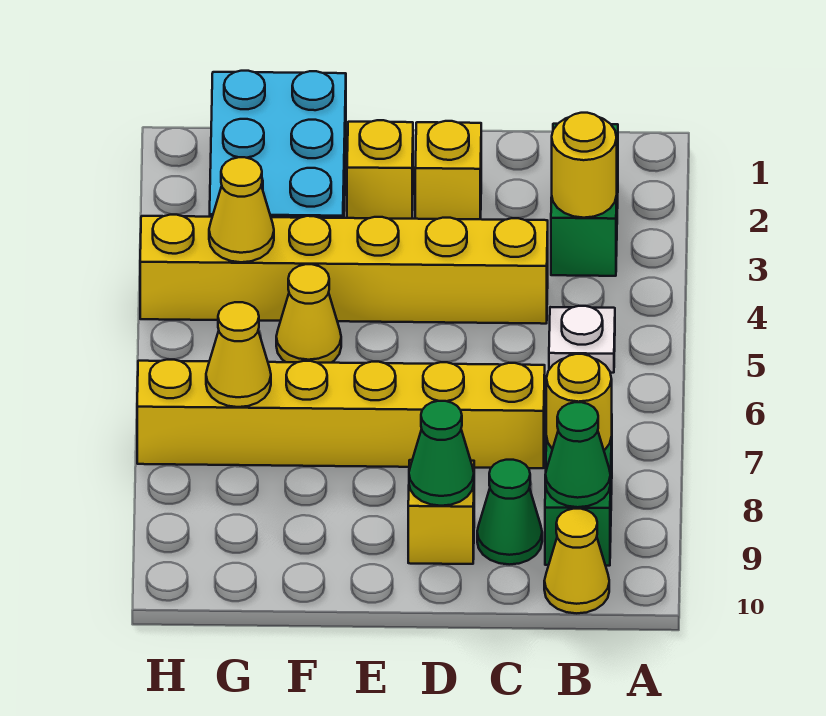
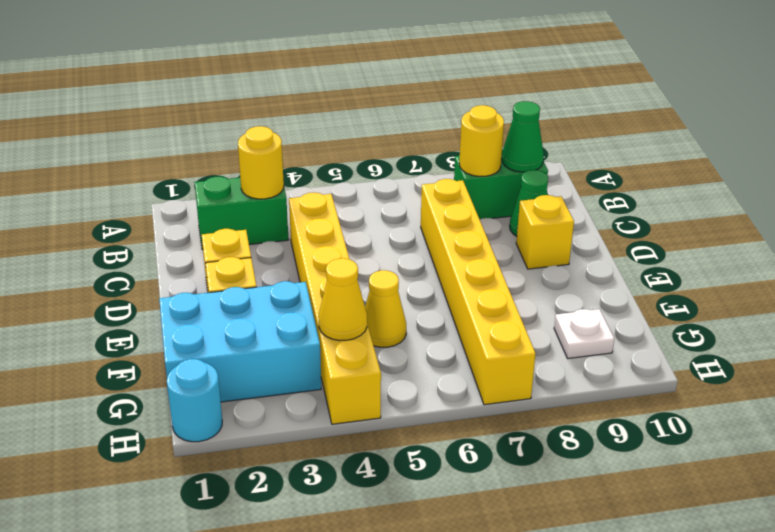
white plate B5 level 1 -> white plate G9 level 1
yellow cone B10 level 1 -> none
green cone D9 level 2 -> none
yellow cone G7 level 2 -> none
none -> cyan round brick H1 level 1

